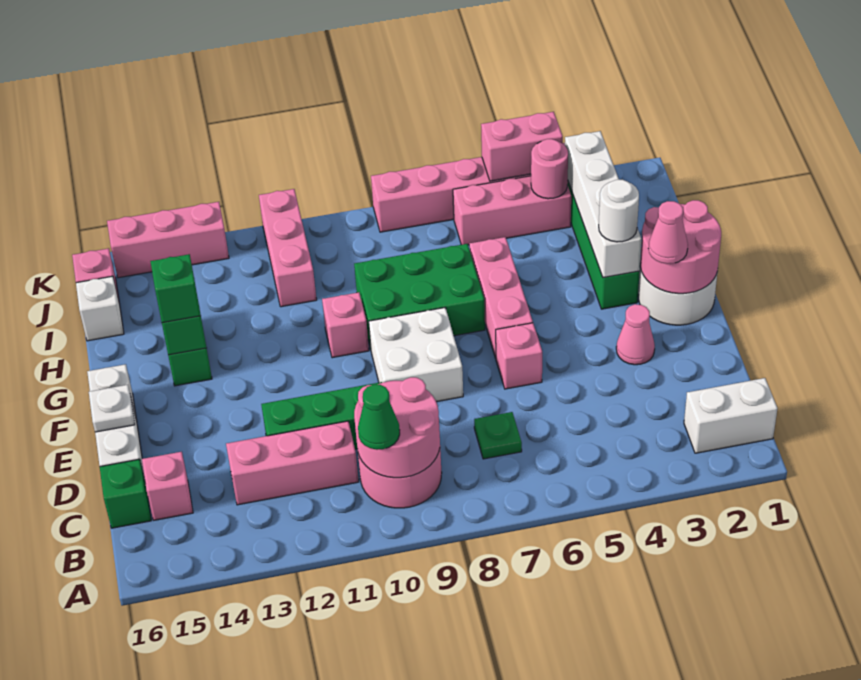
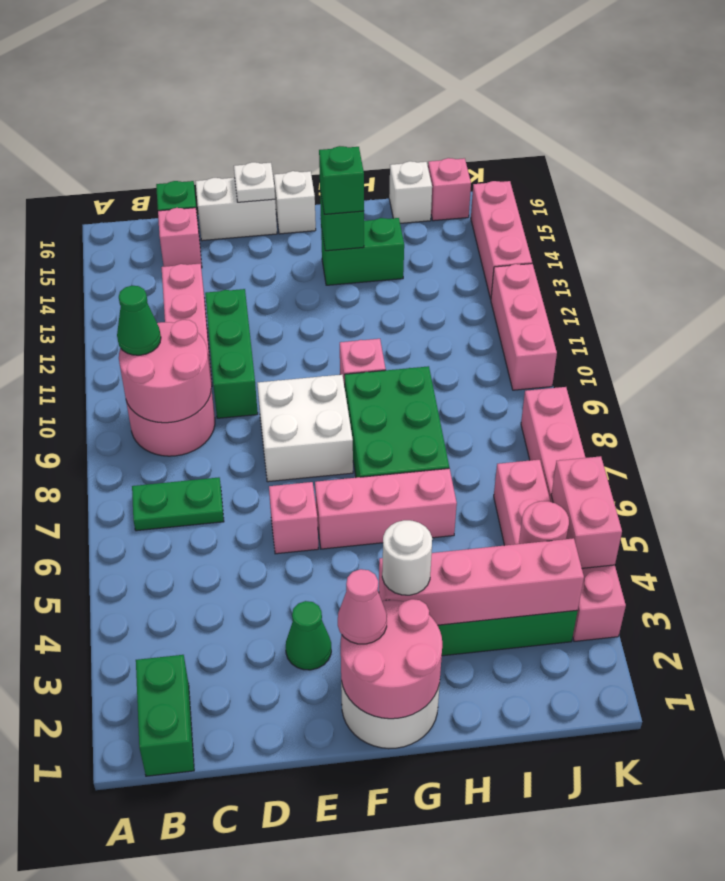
white brick B1:B2 level 1 -> green brick B1:B2 level 1
green plate C7 level 1 -> green plate B7:C7 level 1
pink cone E3 level 1 -> green cone E3 level 1
white brick G3:J3 level 2 -> pink brick G3:J3 level 2
pink brick I11:K11 level 1 -> pink brick K10:K12 level 1

